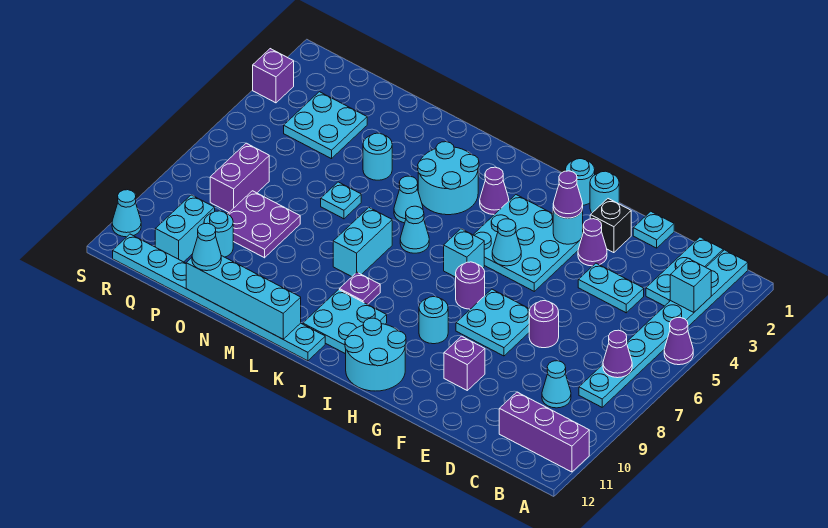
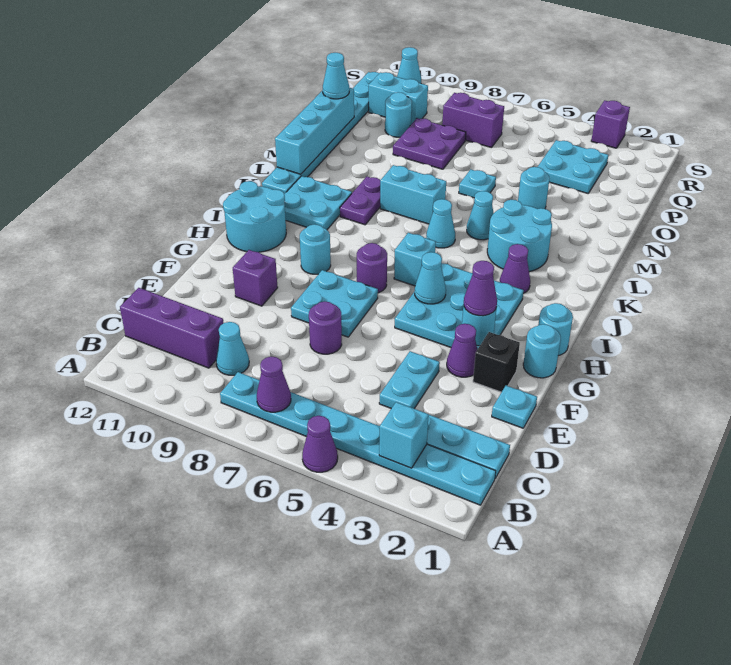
purple brick A11:C11 level 1 -> purple brick C10:C12 level 1
purple plate K9 level 1 -> purple plate K9:L9 level 1

